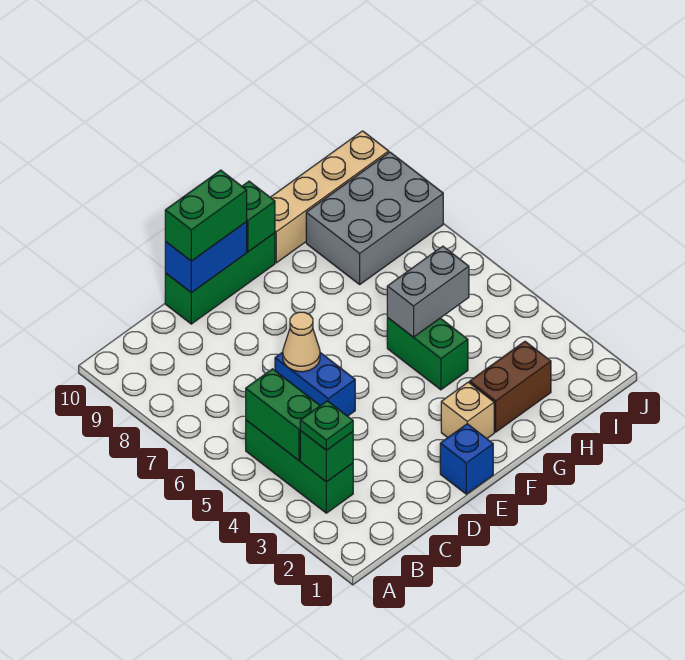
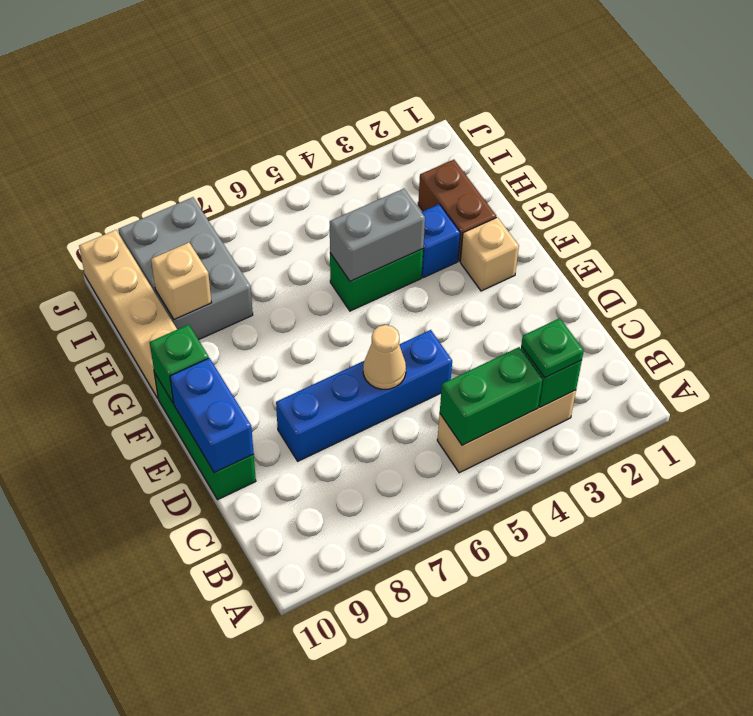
green brick B3:B5 level 1 -> tan brick B3:B5 level 1
blue brick D5:D6 level 1 -> blue brick D5:D8 level 1
green brick D10:E10 level 3 -> none
blue brick E1 level 1 -> blue brick G3 level 1
grey brick G5:H5 level 2 -> grey brick G4:G5 level 2
none -> tan brick H9 level 2

